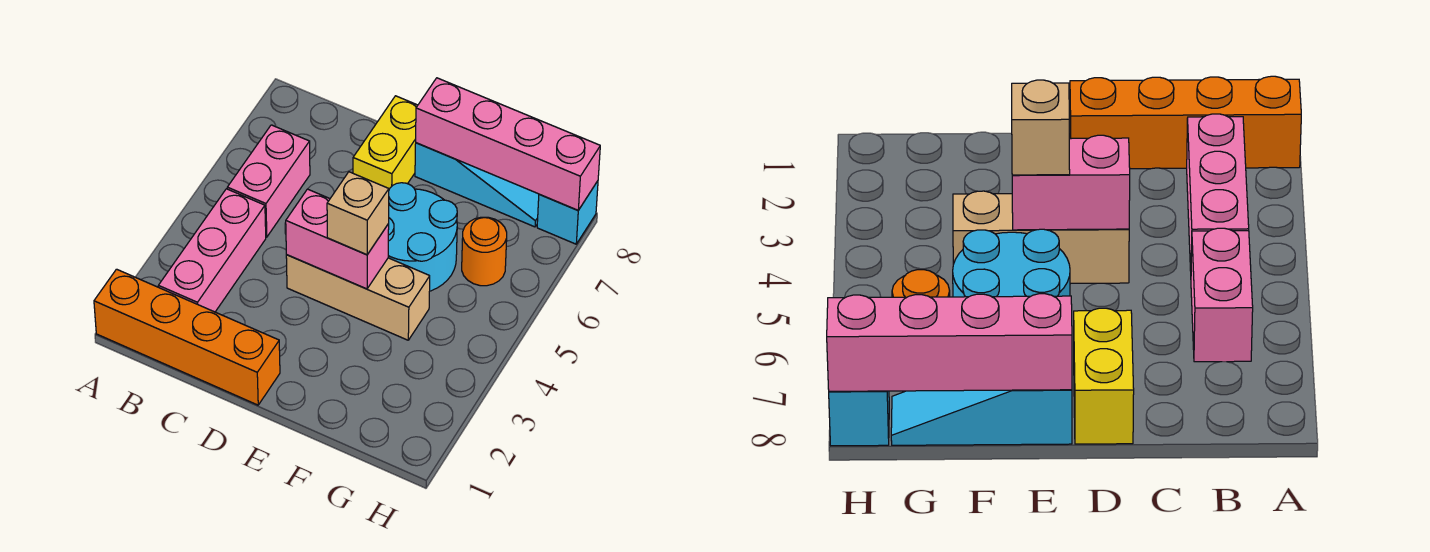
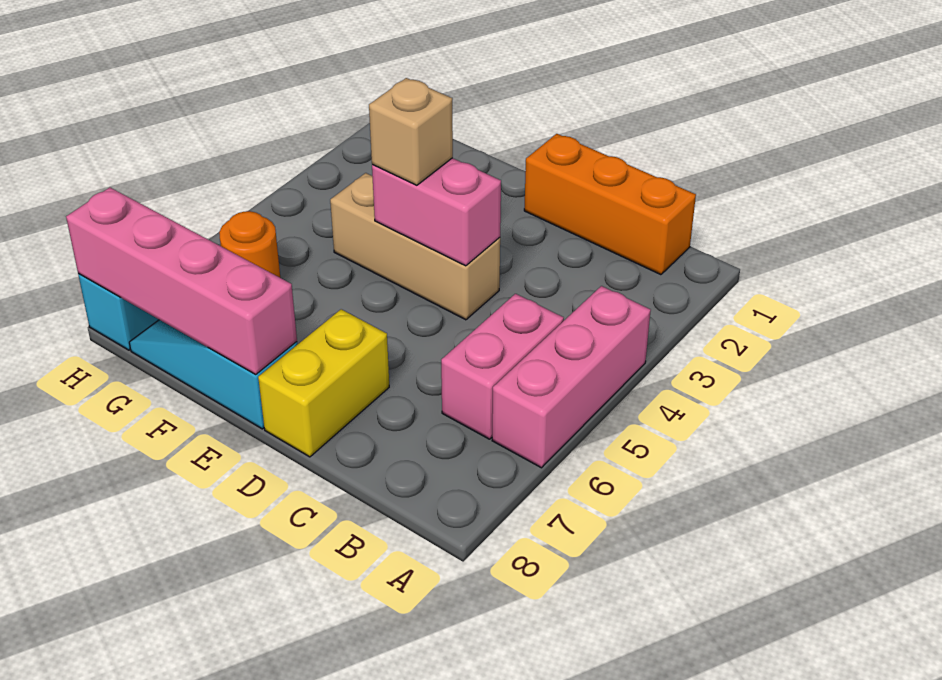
orange brick A1:D1 level 1 -> orange brick B1:D1 level 1
pink brick B2:B4 level 1 -> pink brick A4:A6 level 1
cyan round brick E5:F6 level 1 -> none

